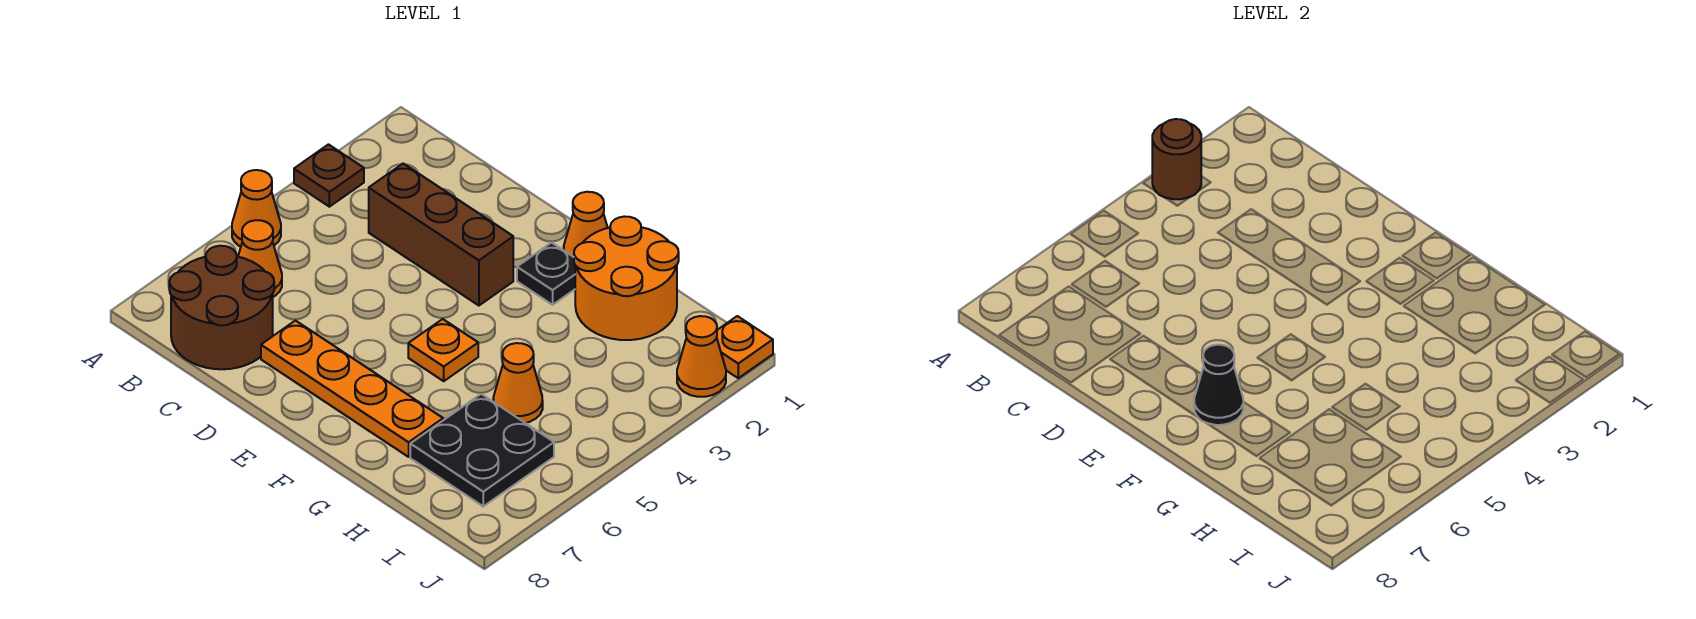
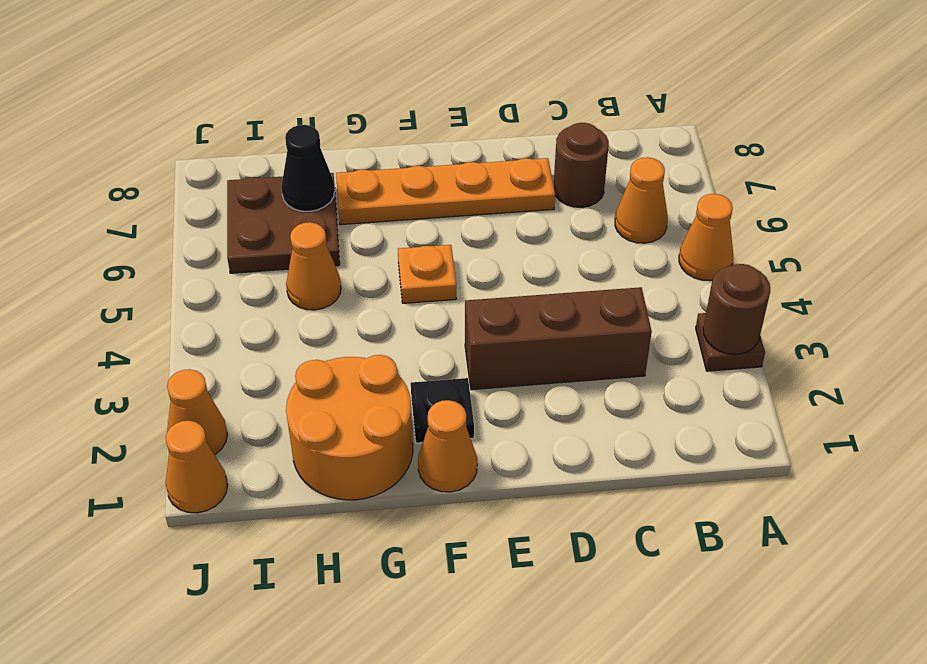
brown round brick B7:C8 level 1 -> brown round brick C7 level 1
black cone F7 level 2 -> black cone H7 level 2
black plate H6:I7 level 1 -> brown plate H6:I7 level 1
orange plate J1 level 1 -> orange cone J1 level 1

